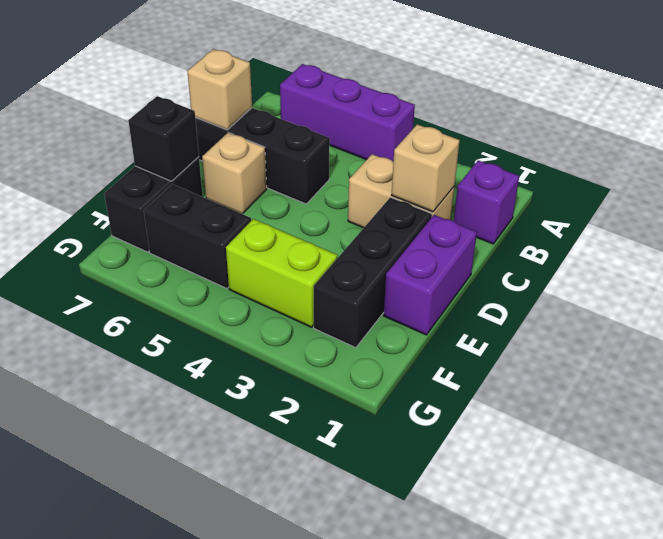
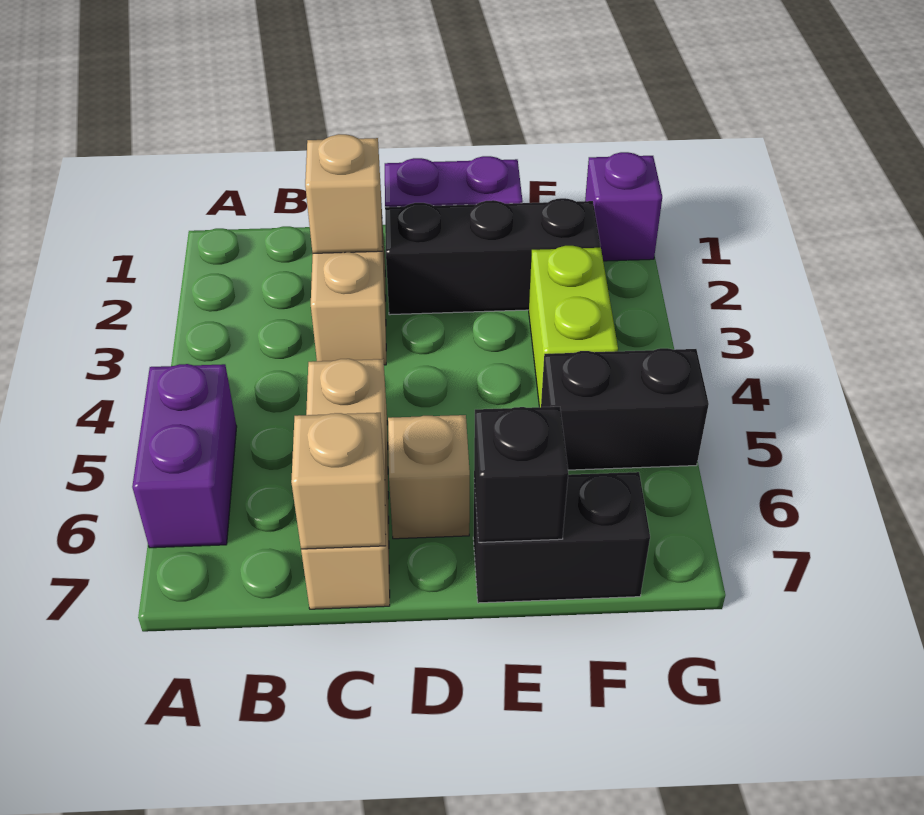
purple brick A4:A6 level 1 -> purple brick A5:A6 level 1
purple brick B1 level 1 -> purple brick G1 level 1
black brick C5:C7 level 1 -> tan brick C5:C7 level 1
black brick F5:F6 level 1 -> black brick F5:G5 level 1

